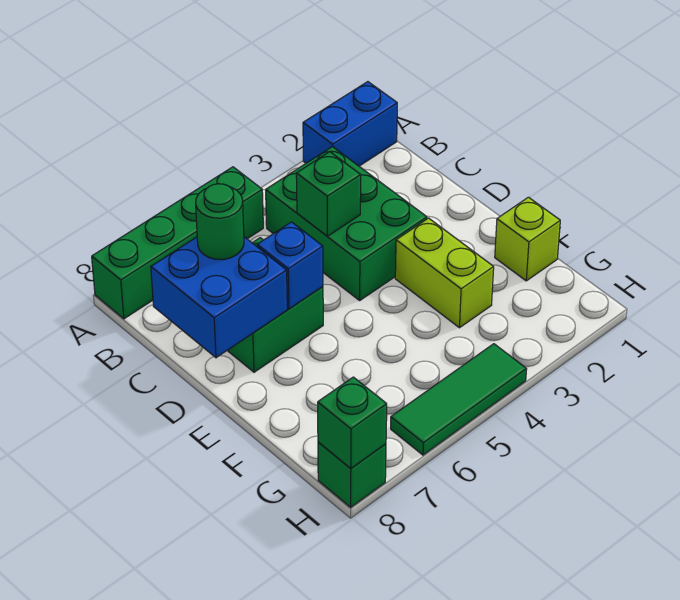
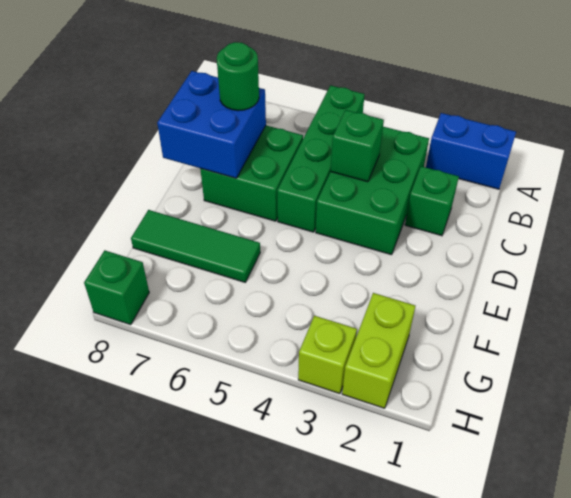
green brick A5:A8 level 1 -> green brick A5:D5 level 1
blue brick D6 level 2 -> none
lime brick E3:F3 level 1 -> lime brick G2:H2 level 1
lime brick F1 level 1 -> lime brick H3 level 1
green tile H4:H6 level 1 -> green tile F6:F8 level 1
green brick H8 level 2 -> green brick C2 level 1

